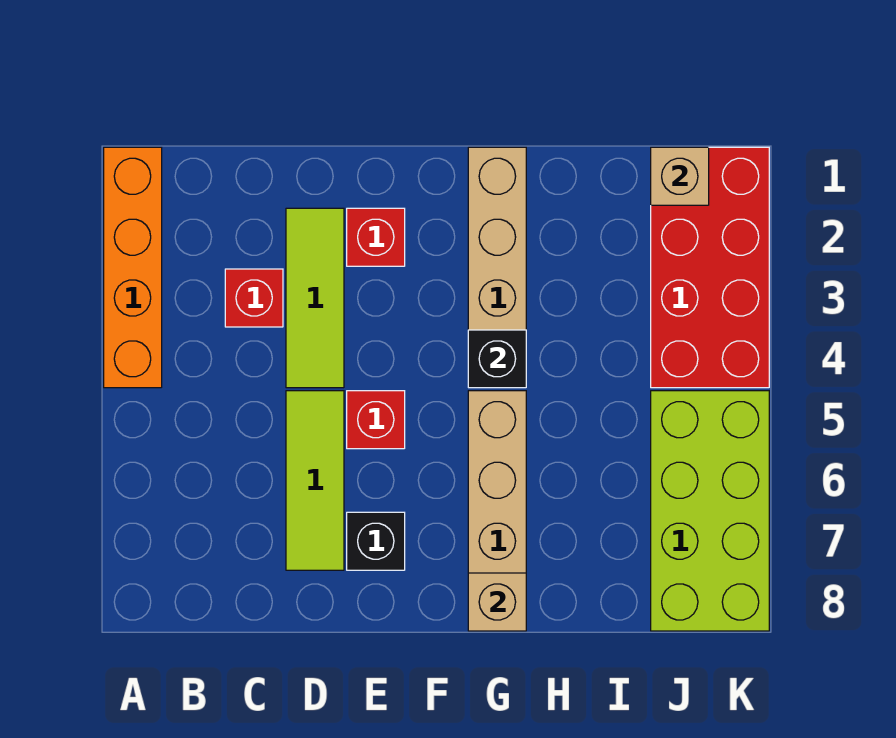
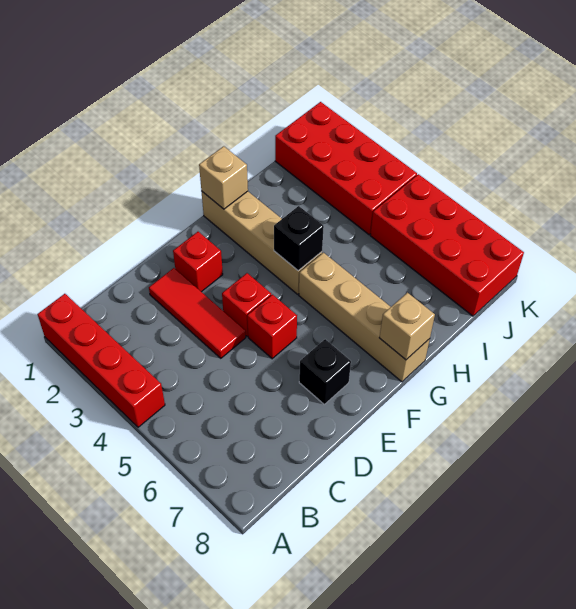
orange brick A1:A4 level 1 -> red brick A1:A4 level 1
red brick C3 level 1 -> red brick E4 level 1
lime tile D2:D4 level 1 -> red tile D2:D4 level 1
lime tile D5:D7 level 1 -> none
tan brick J1 level 2 -> tan brick G1 level 2
lime brick J5:K8 level 1 -> red brick J5:K8 level 1

